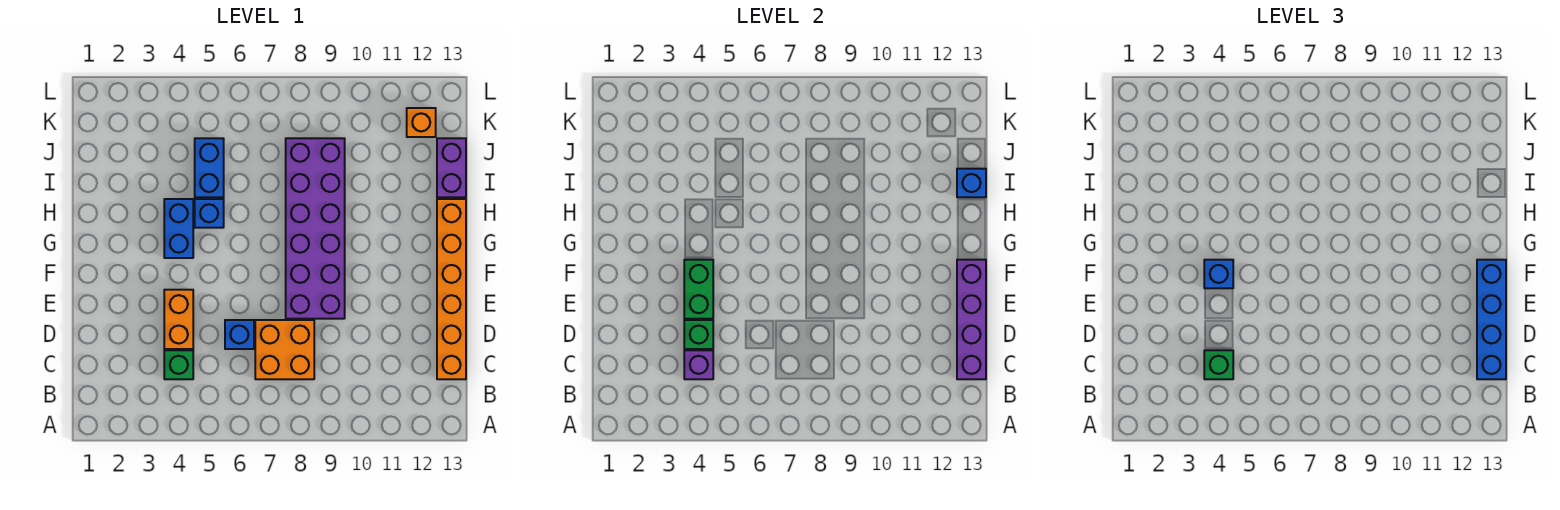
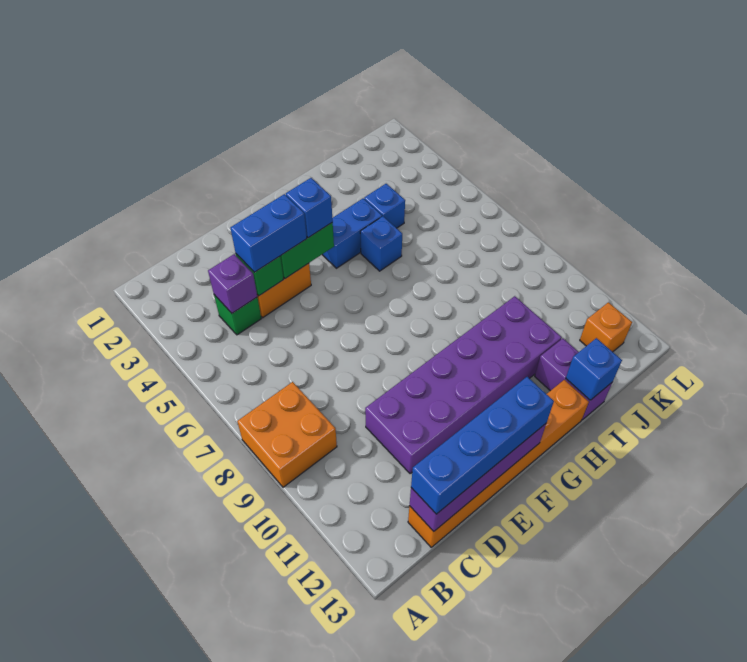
green brick C4 level 3 -> none
orange brick C7:D8 level 1 -> orange brick A8:B9 level 1
blue brick D6 level 1 -> blue brick I4 level 1
purple brick E8:J9 level 1 -> purple brick D10:I11 level 1
blue brick I5:J5 level 1 -> blue brick D4:E4 level 3
purple brick I13:J13 level 1 -> purple brick I12:I13 level 1

